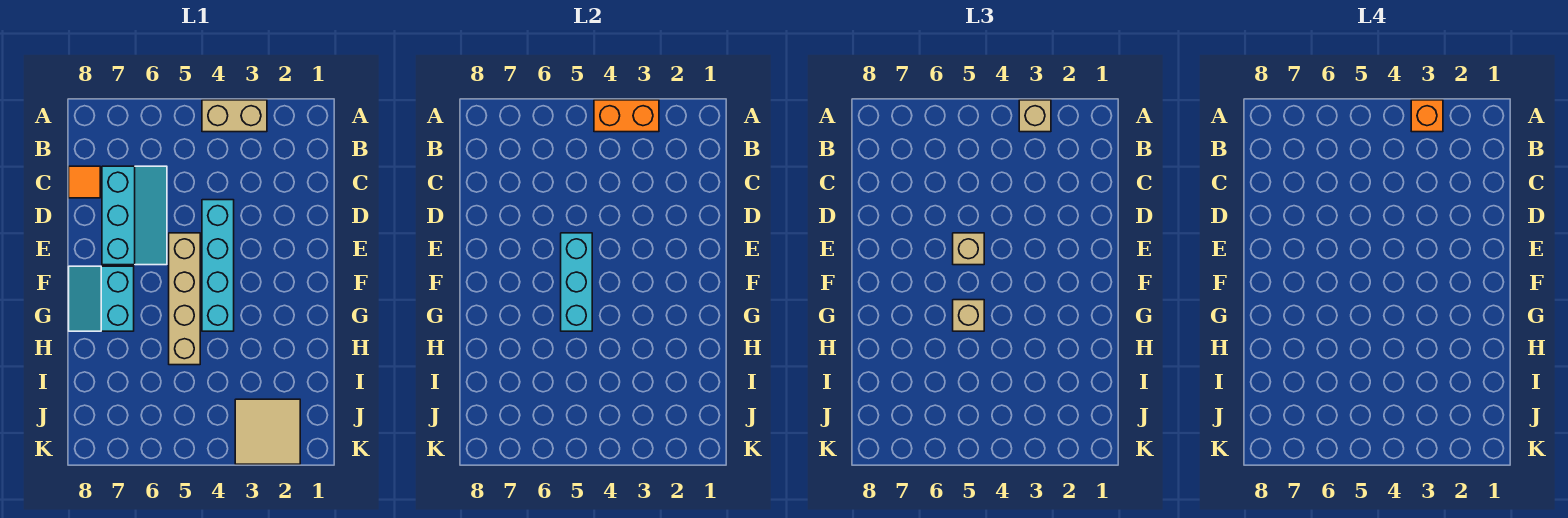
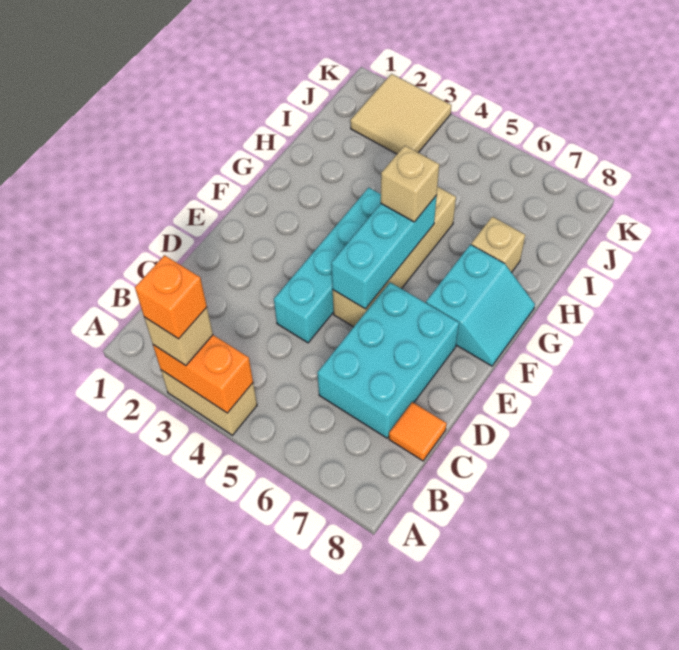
cyan slope C6:E7 level 1 top 7 -> cyan brick C6:E7 level 1
tan brick E5 level 3 -> tan brick H7 level 1

